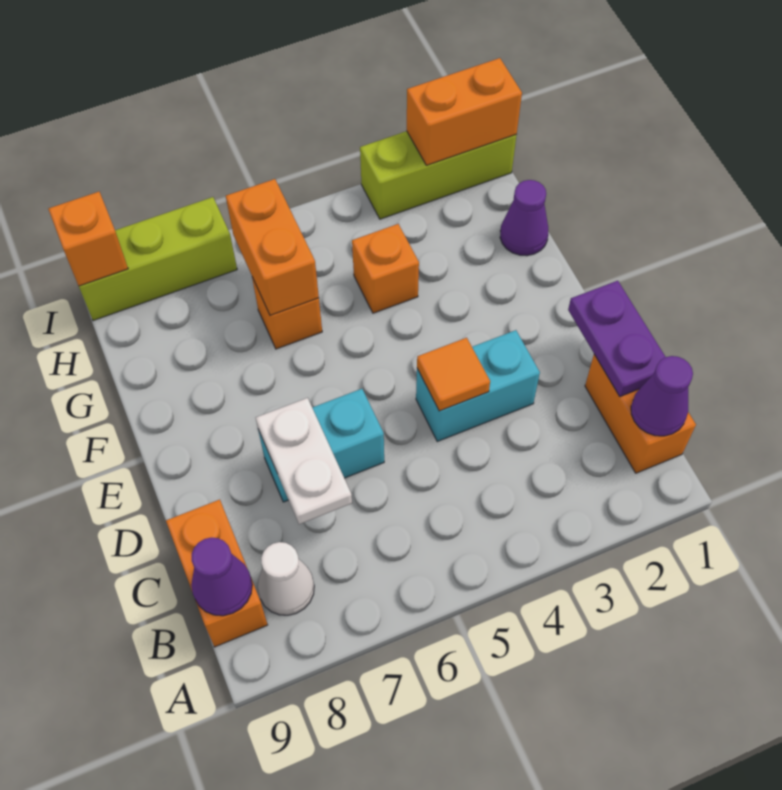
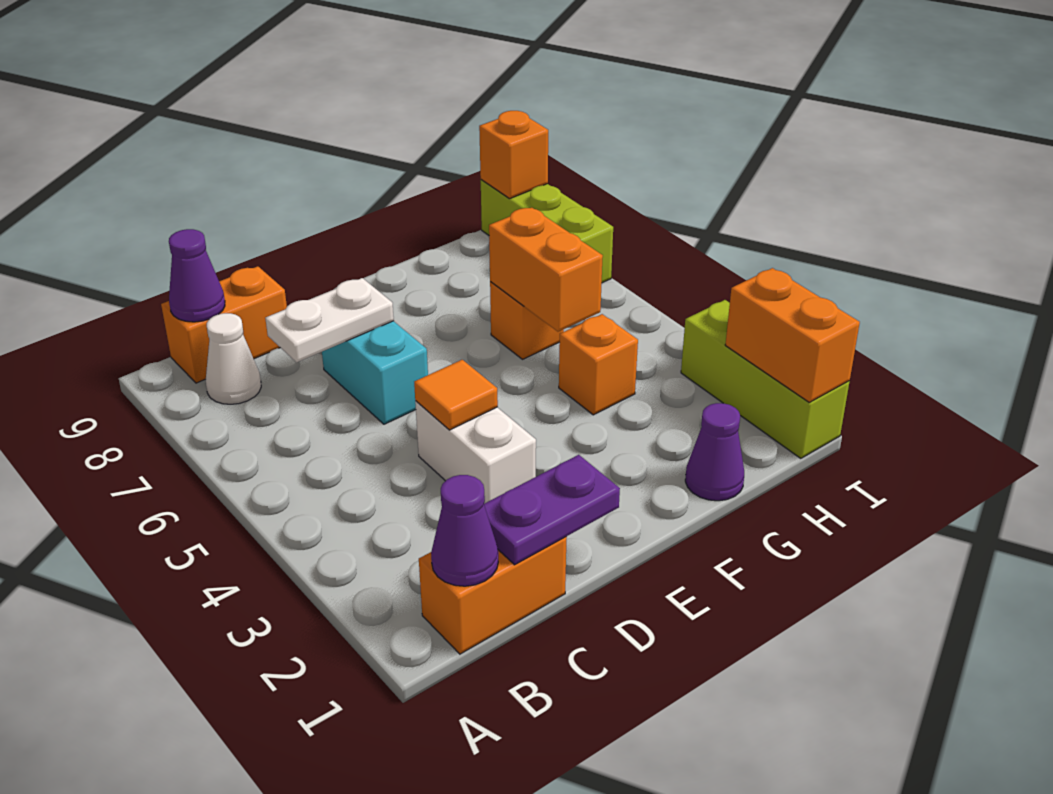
cyan brick D3:D4 level 1 -> white brick D3:D4 level 1
orange brick G6:H6 level 2 -> orange brick G5:G6 level 2

